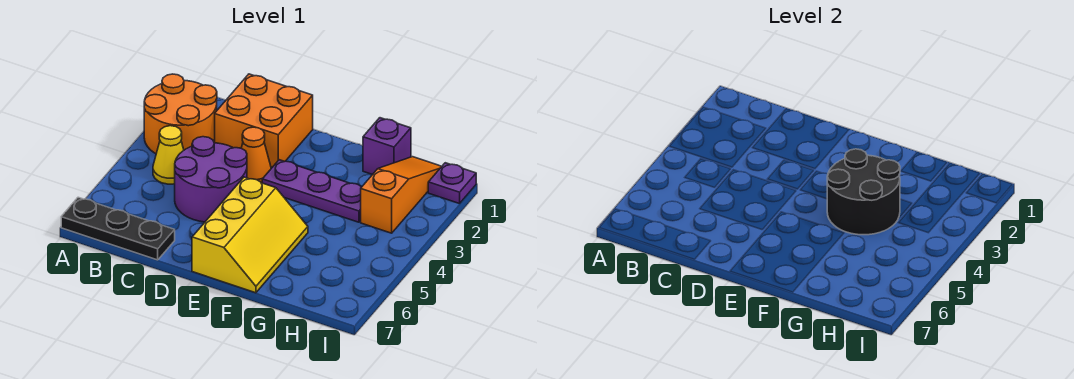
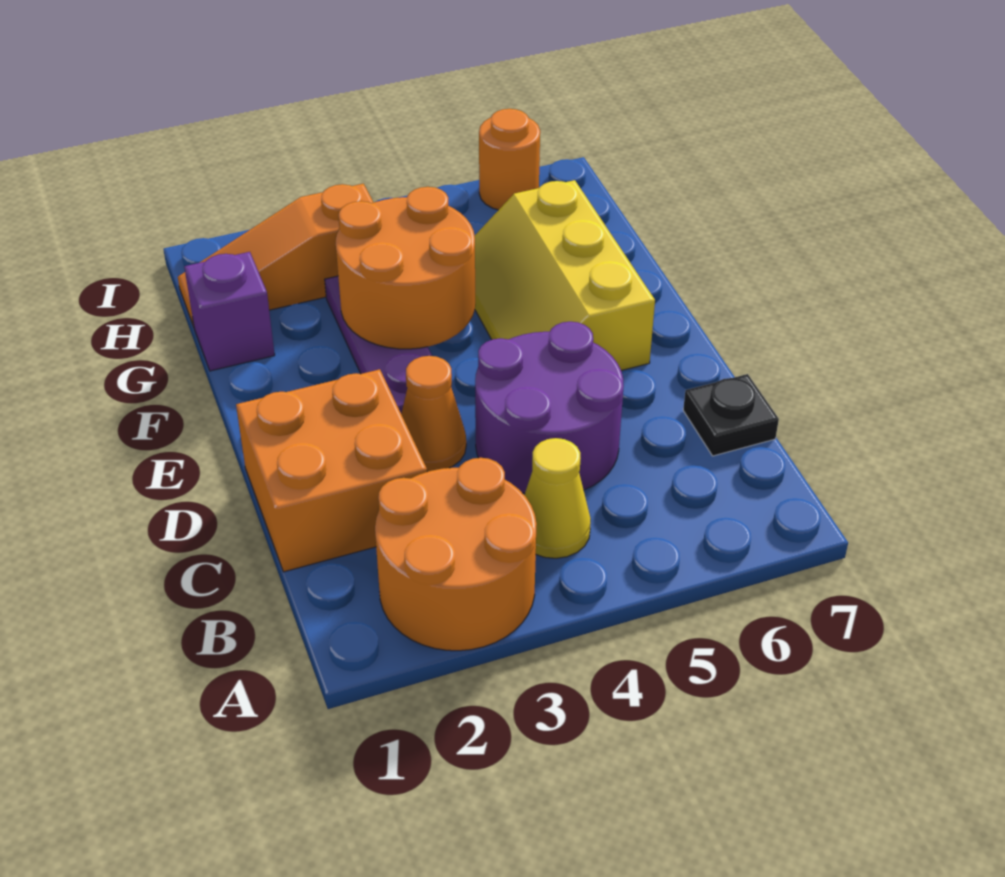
black plate A7:C7 level 1 -> black plate C7 level 1
yellow slope E5:F7 level 1 top E -> yellow slope E5:G6 level 1 top 6
black round brick F3:G4 level 2 -> orange round brick F3:G4 level 2
purple plate I1 level 1 -> none
none -> orange round brick I6 level 1

